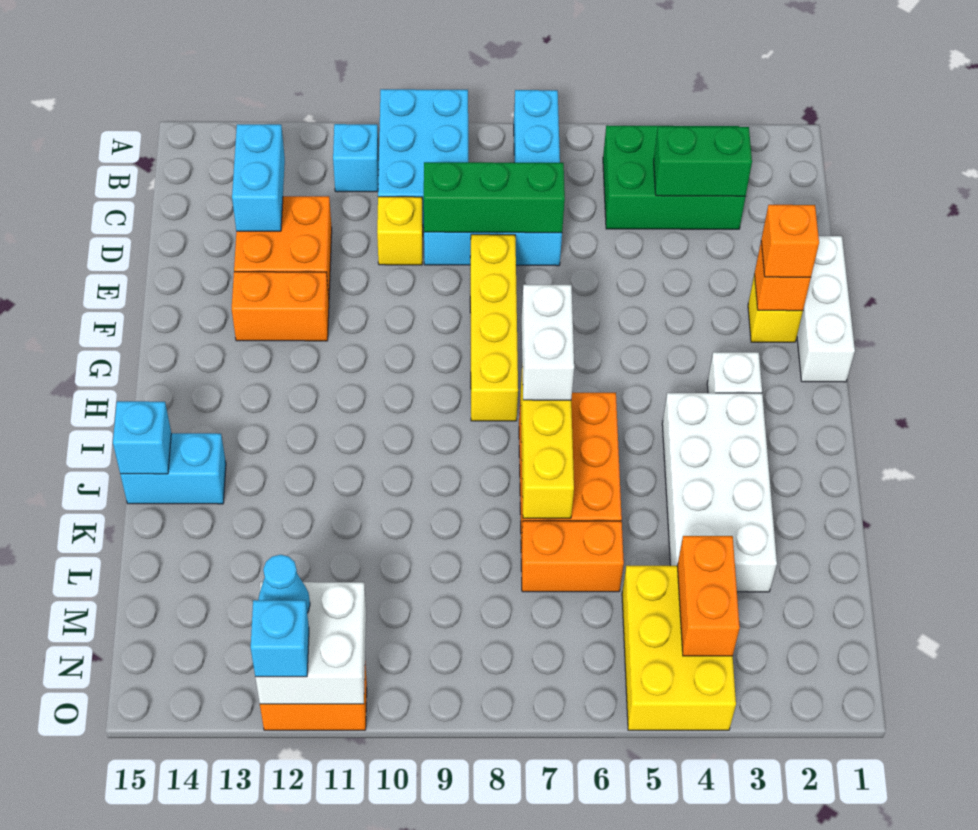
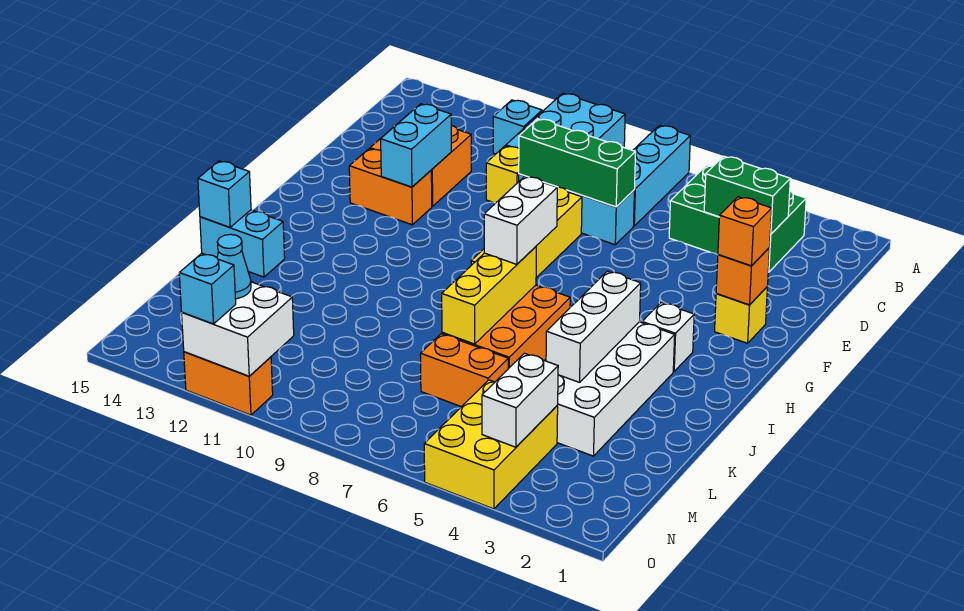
cyan brick C13:D13 level 2 -> cyan brick E12:F12 level 2
white brick E1:G1 level 1 -> white brick I4:K4 level 2
orange brick M4:N4 level 2 -> white brick M4:N4 level 2

